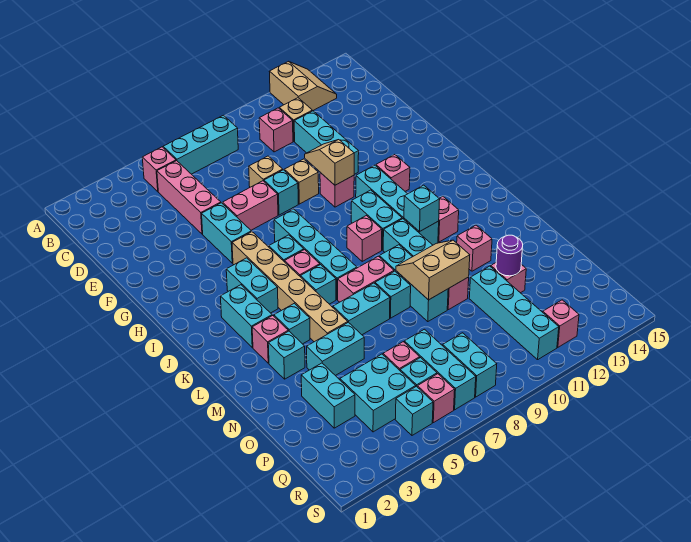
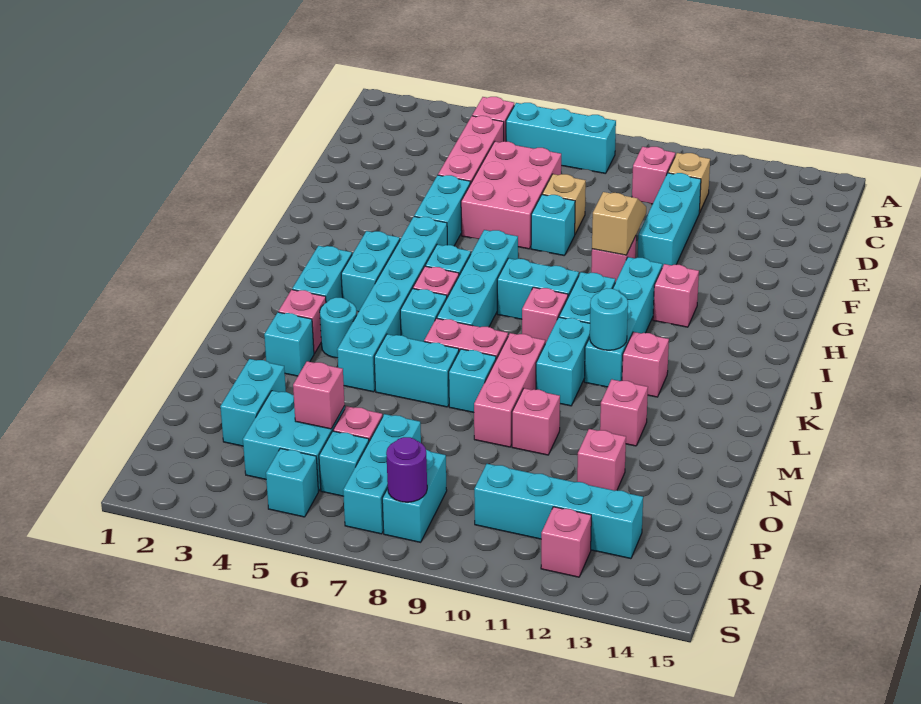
tan slope A12:B13 level 1 top 12 -> none
pink brick F6:F7 level 1 -> pink brick D6:F7 level 1
tan brick F9 level 1 -> none
tan brick H5:M5 level 1 -> cyan brick H5:M5 level 1
cyan brick K11 level 2 -> cyan round brick K11 level 2
cyan brick L4 level 1 -> cyan round brick L4 level 1
cyan brick L9:N9 level 1 -> pink brick L9:N9 level 1
tan slope M9:N10 level 2 top N -> none
cyan brick N4:N5 level 1 -> cyan brick I8:I9 level 1
cyan brick O11:R11 level 1 -> cyan brick Q10:Q13 level 1
purple round brick O12 level 2 -> purple round brick R8 level 2
pink brick R6 level 1 -> pink brick P5 level 2

